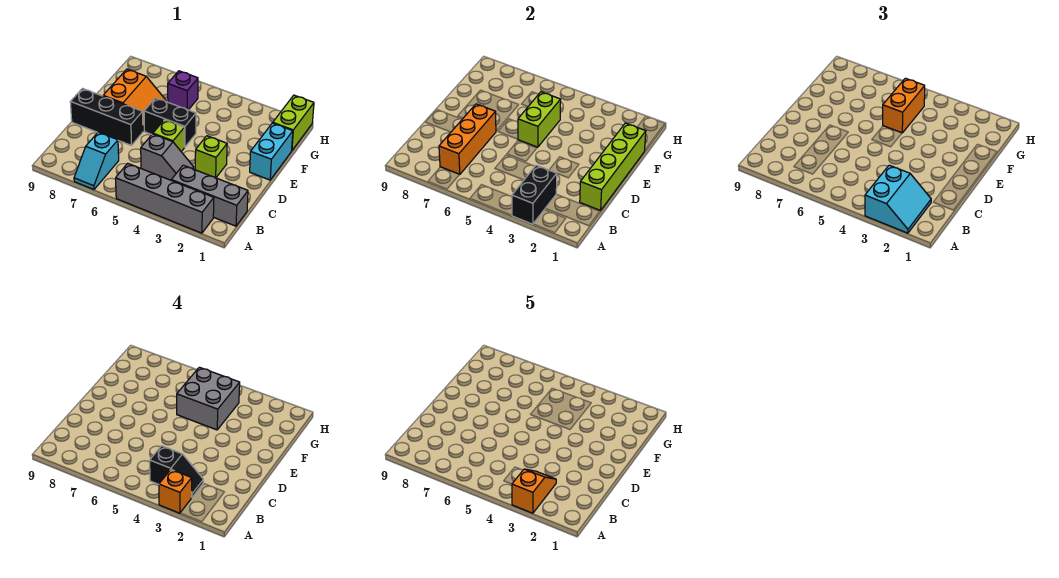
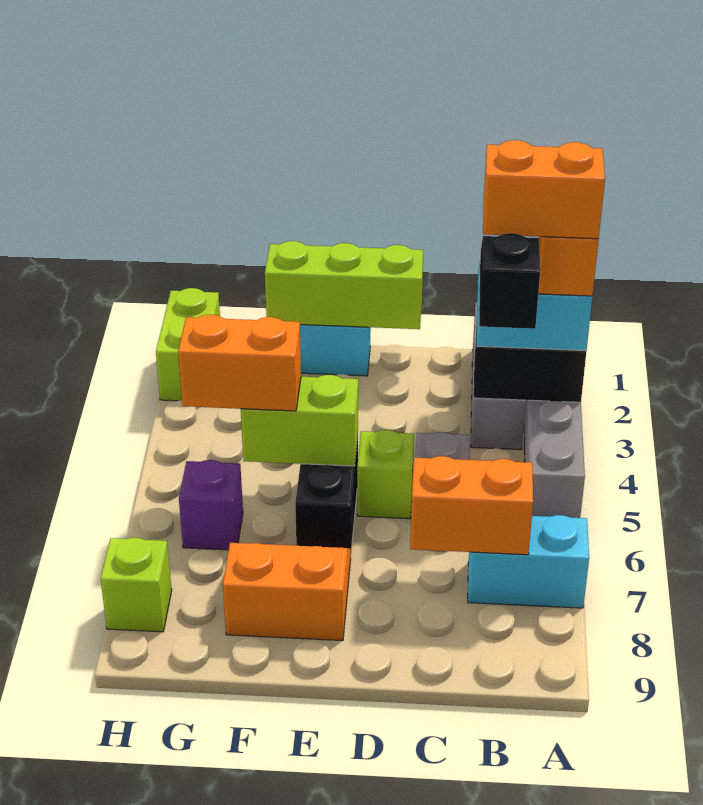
orange slope A3:B3 level 5 top A -> orange brick A3:B3 level 5
cyan slope A7:B7 level 1 top B -> cyan brick A7:B7 level 1
orange brick B7:D7 level 2 -> orange brick B7:C7 level 2
lime brick C1:F1 level 2 -> lime brick D1:F1 level 2
lime brick D3 level 1 -> lime brick H8 level 1
black brick D7:D9 level 1 -> none
grey brick F4:G5 level 4 -> none
lime brick G1:H1 level 1 -> lime brick H1:H2 level 1

